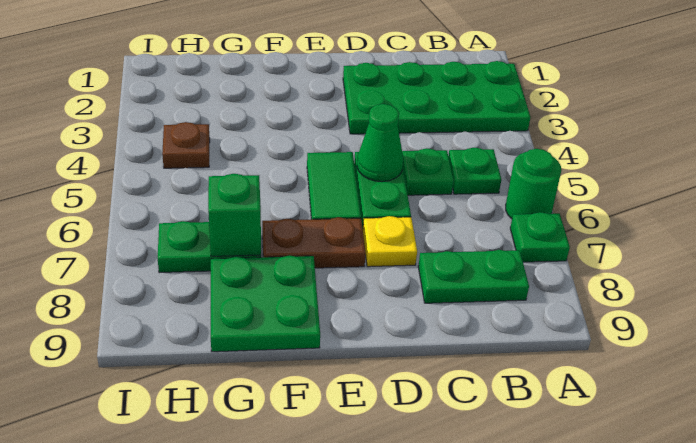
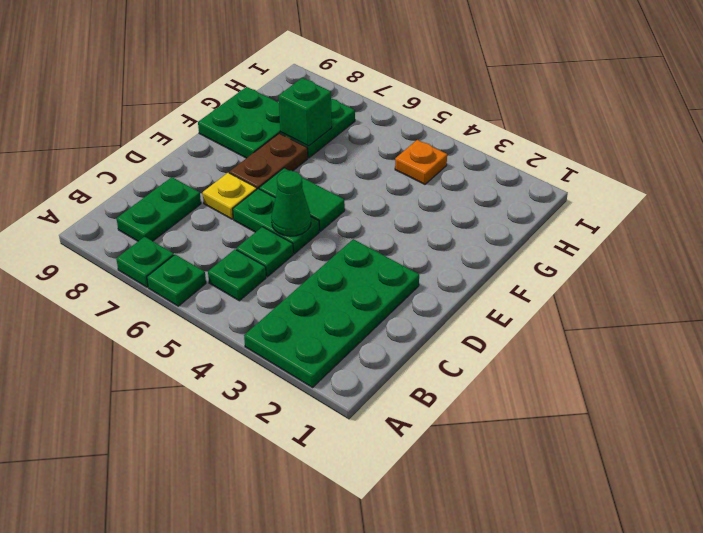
green round brick A6 level 1 -> green plate A6 level 1
brown plate H4 level 1 -> orange plate H4 level 1

